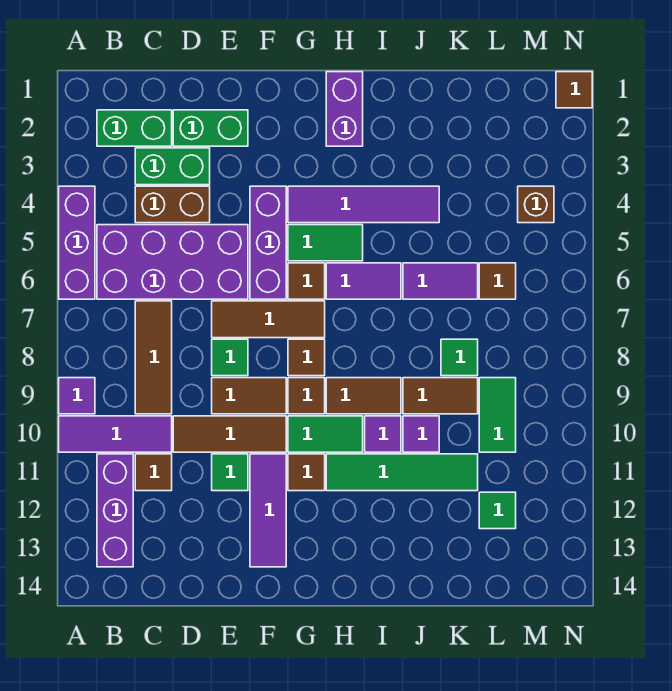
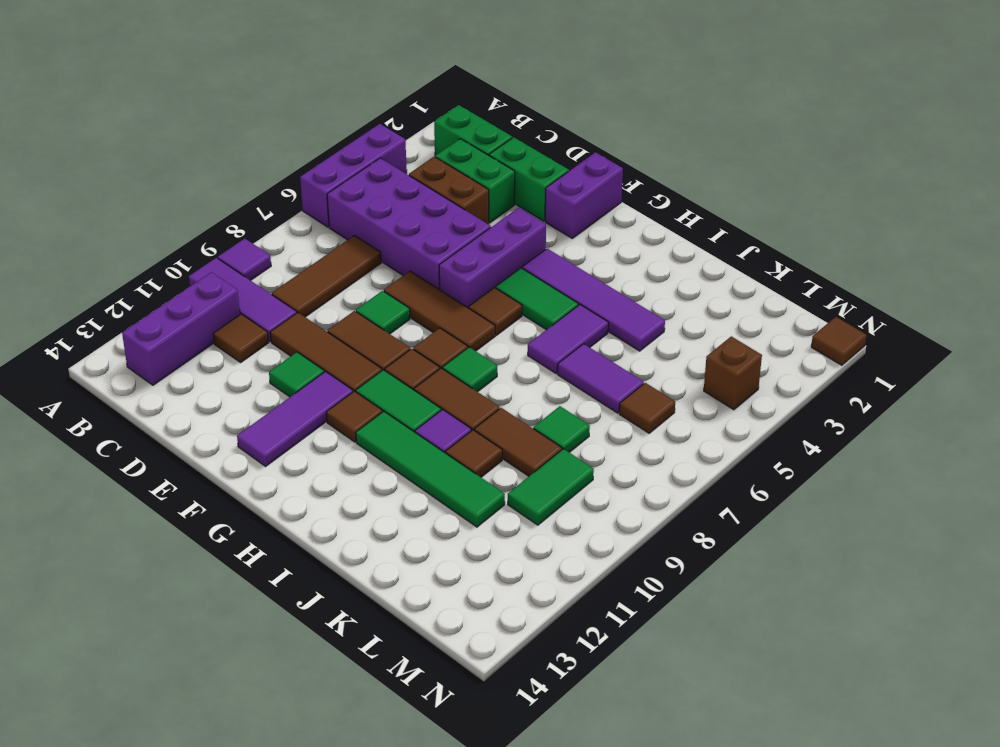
purple brick H1:H2 level 1 -> purple brick F1:F2 level 1
purple tile H6:I6 level 1 -> purple tile I5:I6 level 1
purple tile J10 level 1 -> brown tile J10 level 1
green tile L12 level 1 -> green tile H8 level 1

